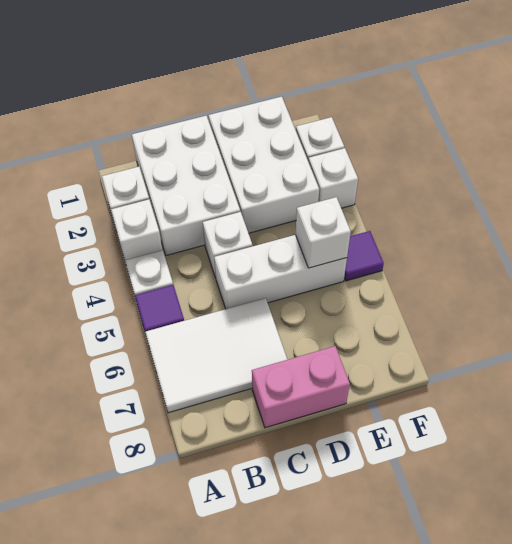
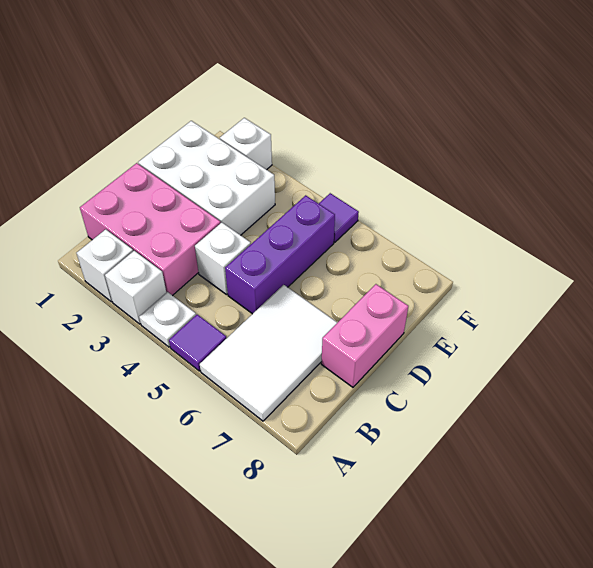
white brick B1:C3 level 1 -> pink brick B1:C3 level 1
white brick C5:E5 level 1 -> purple brick C5:E5 level 1
white brick E5 level 2 -> none
white brick F3 level 1 -> none

